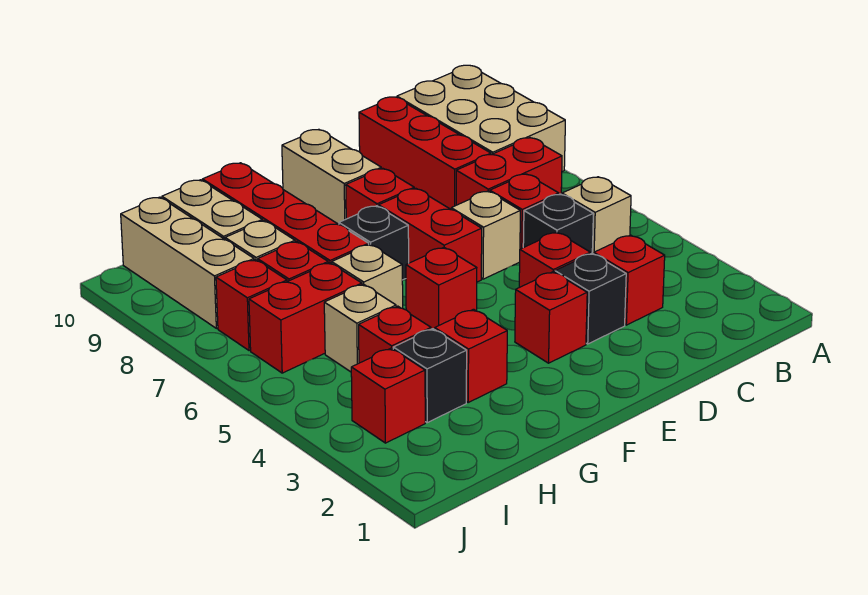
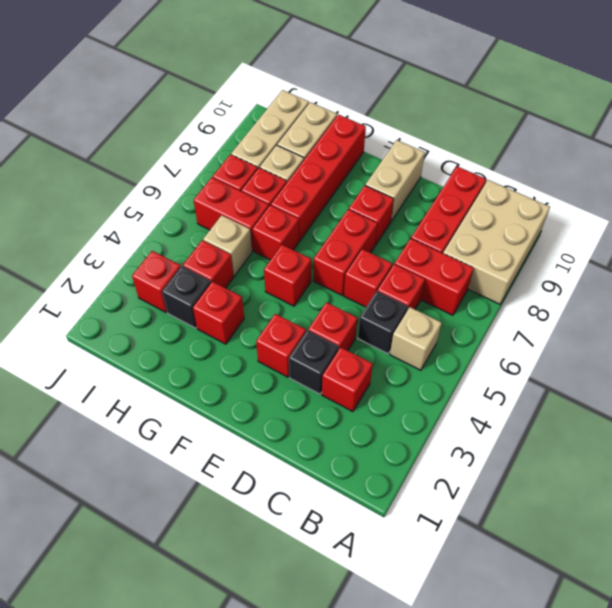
tan brick D6 level 1 -> red brick D6 level 1
black brick F7 level 1 -> none
tan brick G6 level 1 -> red brick G6 level 1

